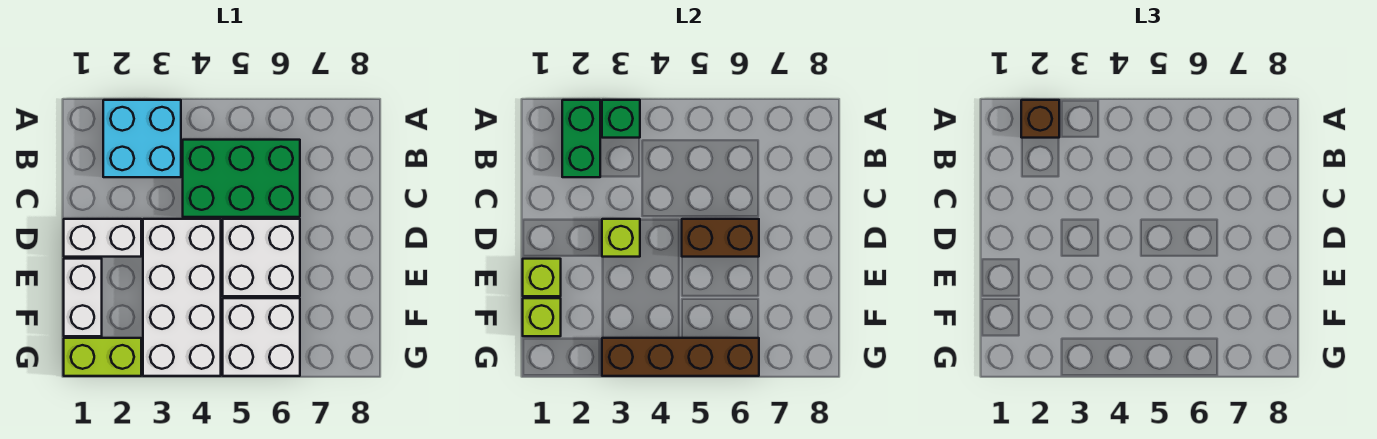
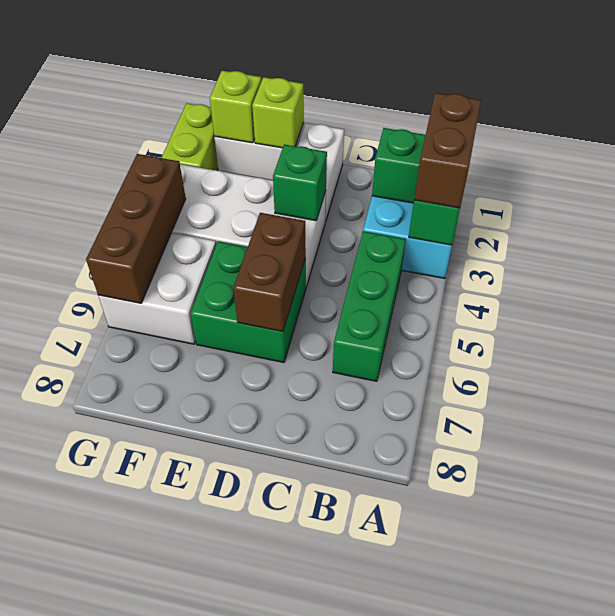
brown brick A2 level 3 -> brown brick A2:A3 level 3
green brick B4:C6 level 1 -> green brick B4:B6 level 1
lime brick D3 level 2 -> green brick D3 level 2
white brick D5:E6 level 1 -> green brick D5:E6 level 1
brown brick G3:G6 level 2 -> brown brick G4:G6 level 2

